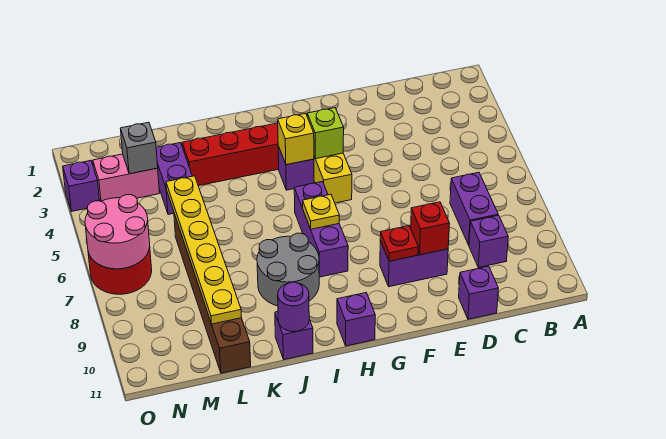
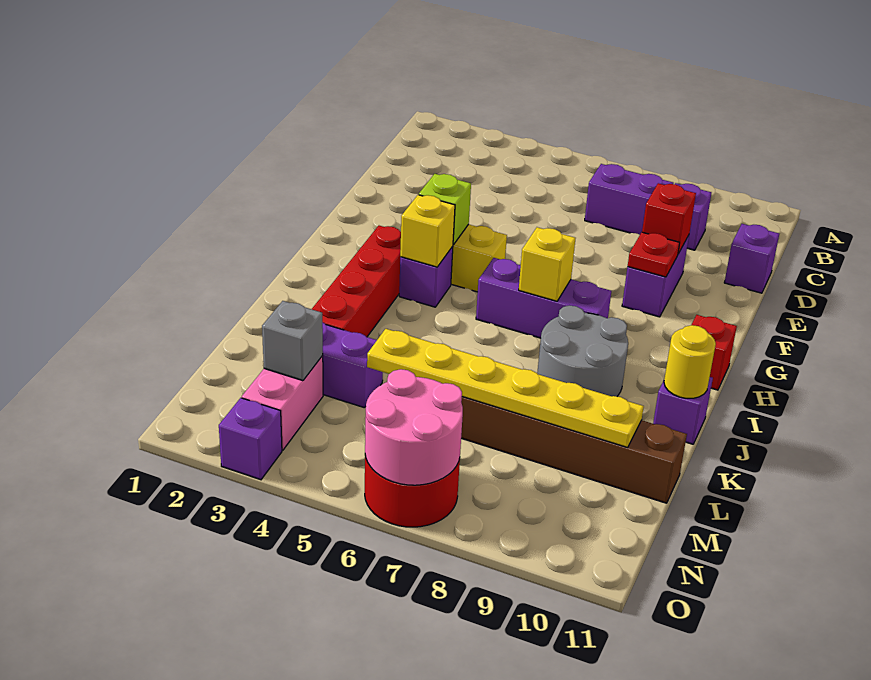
yellow plate H7 level 2 -> yellow brick H7 level 2
purple brick H11 level 1 -> red brick H11 level 1
purple round brick J11 level 2 -> yellow round brick J11 level 2

